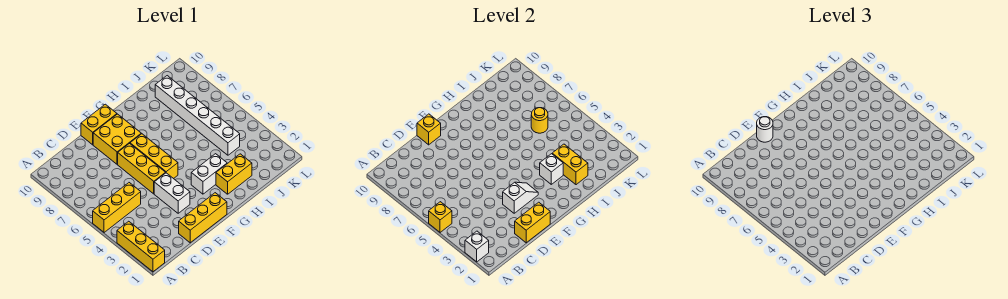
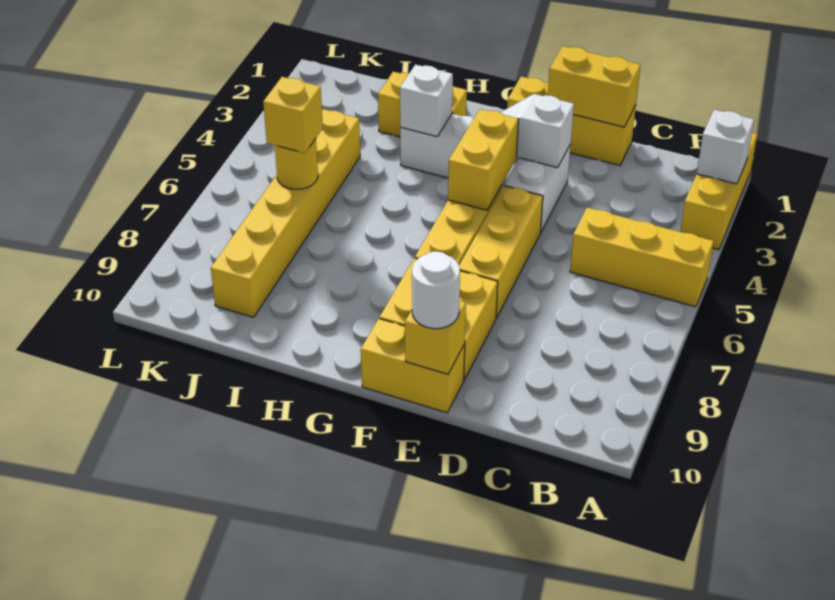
yellow brick A5 level 2 -> yellow brick J6 level 3
yellow brick I2:I3 level 2 -> yellow brick F4:F5 level 2
white brick J4:J9 level 1 -> yellow brick J4:J9 level 1

